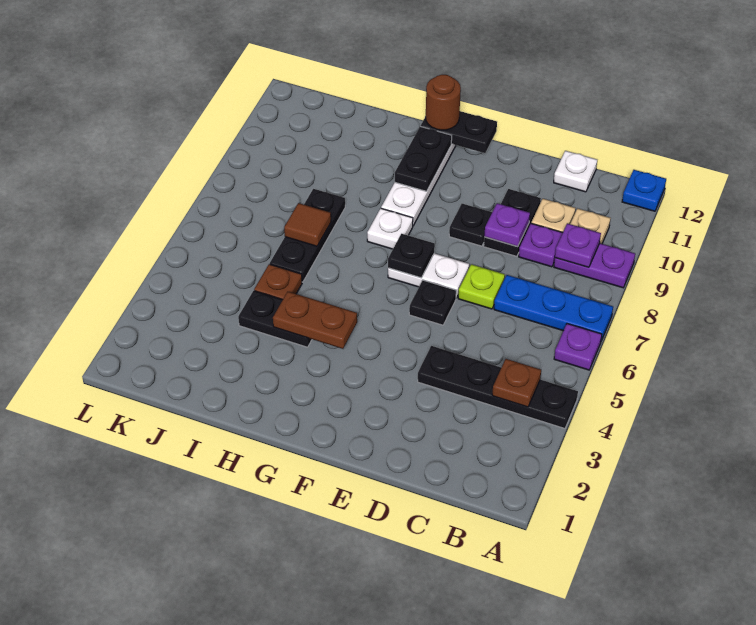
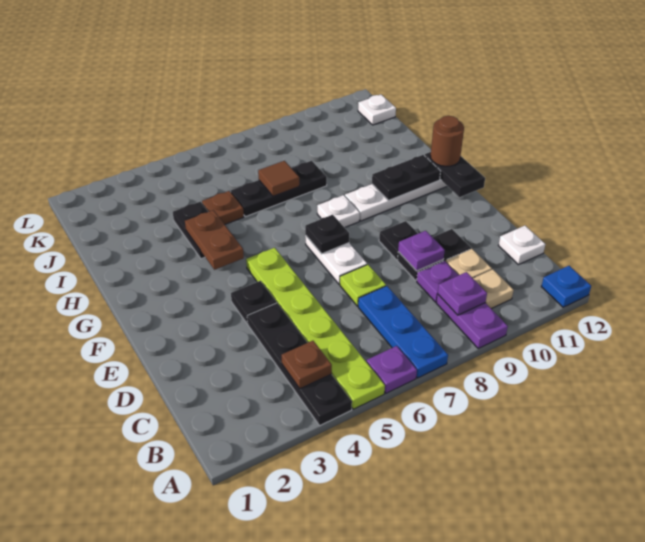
none -> lime plate A5:F5 level 1
black plate E6 level 1 -> black plate E4 level 1
none -> white plate K12 level 1

